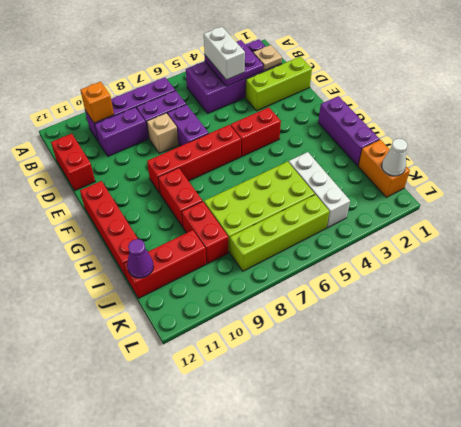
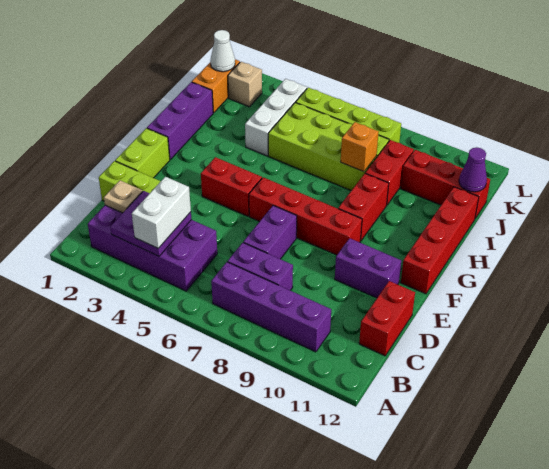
orange brick B10 level 2 -> orange brick I8 level 2
purple brick C9:C10 level 1 -> purple brick E10:E11 level 1
tan brick D8 level 1 -> tan brick K2 level 1
none -> lime brick E1:F1 level 1

